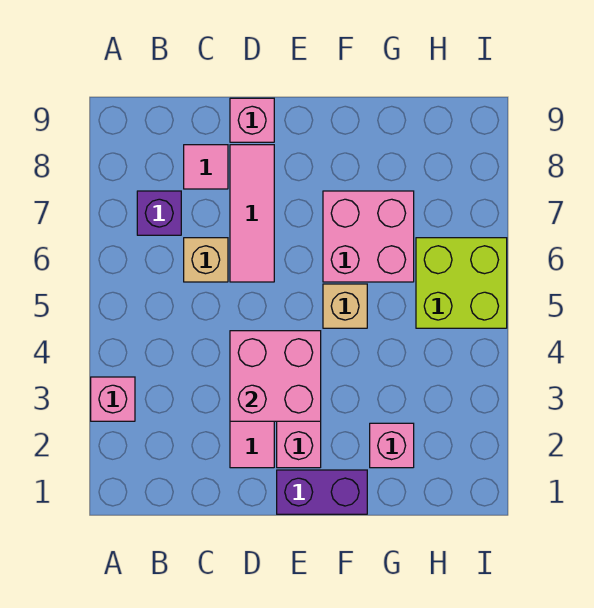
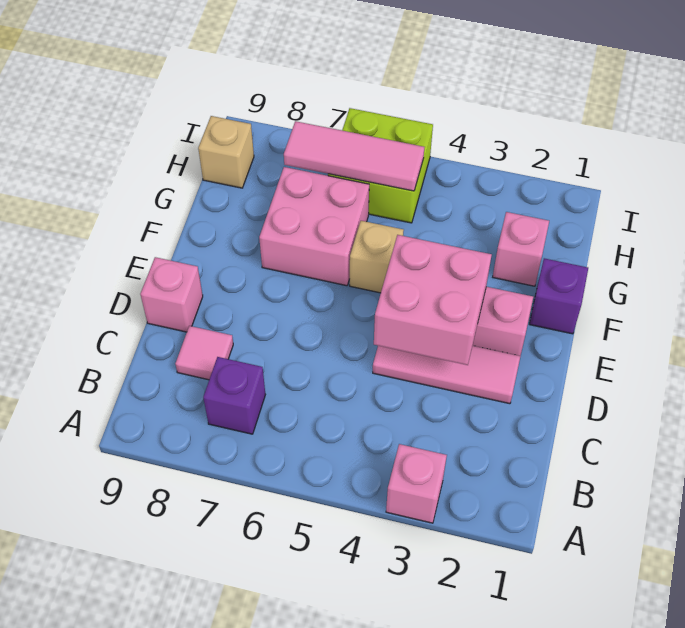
tan brick C6 level 1 -> tan brick H9 level 1
pink tile D6:D8 level 1 -> pink tile H5:H7 level 2
purple brick E1:F1 level 1 -> purple brick F1 level 1

